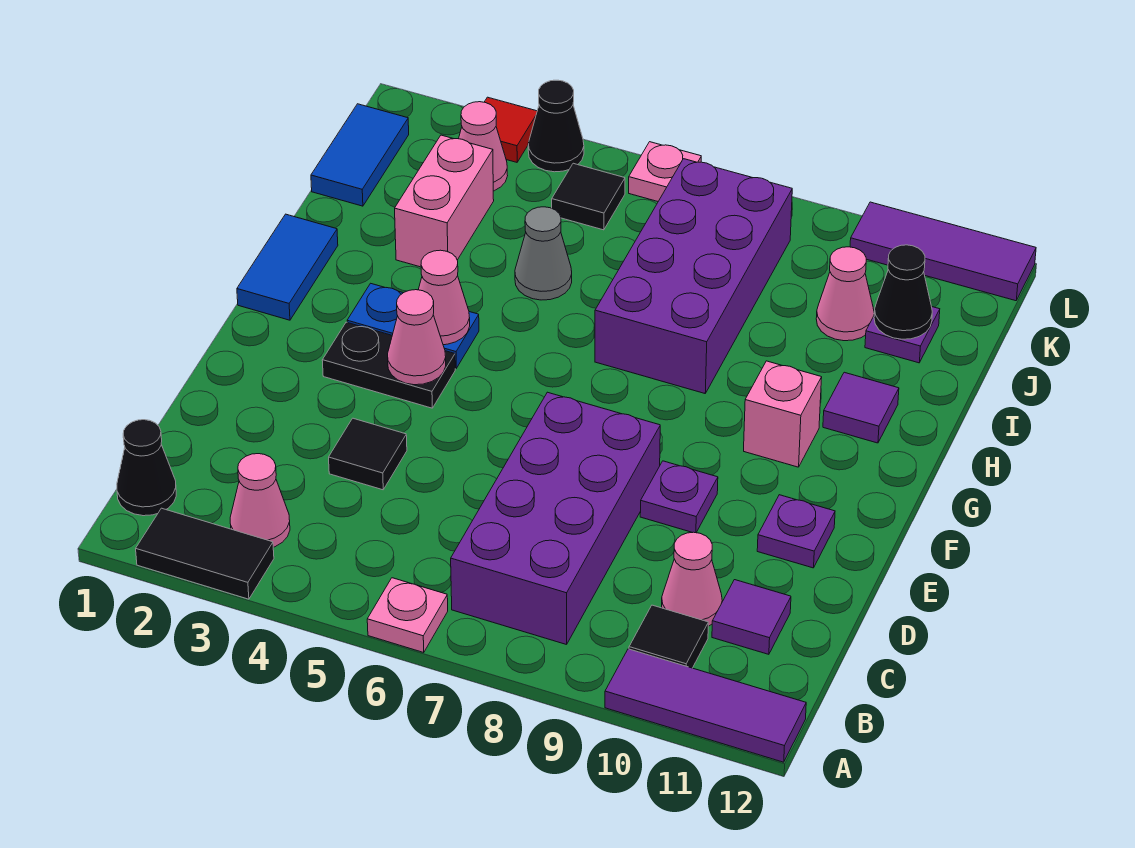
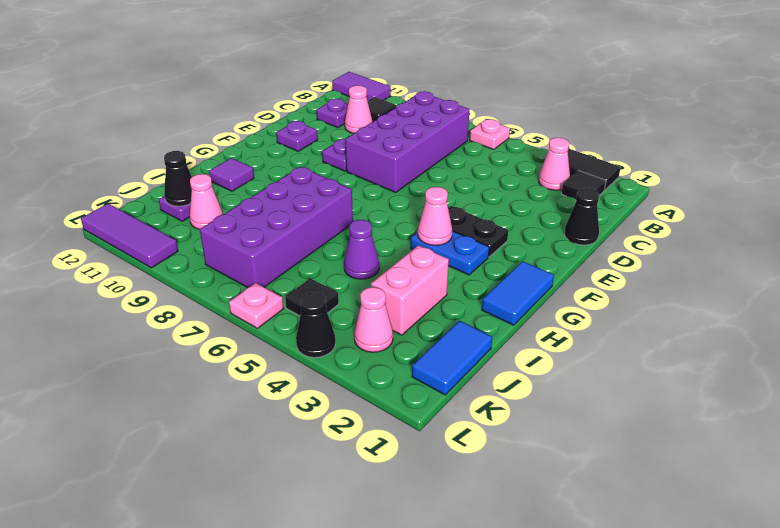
purple tile A10:A12 level 1 -> purple tile A11:A12 level 1
black cone B1 level 1 -> black cone D1 level 1
purple tile C11 level 1 -> purple plate C11 level 1
black tile D4 level 1 -> black tile B2 level 1
pink cone F4 level 2 -> none
pink brick G10 level 1 -> none
grey cone I5 level 1 -> purple cone I5 level 1
red tile L3 level 1 -> none

